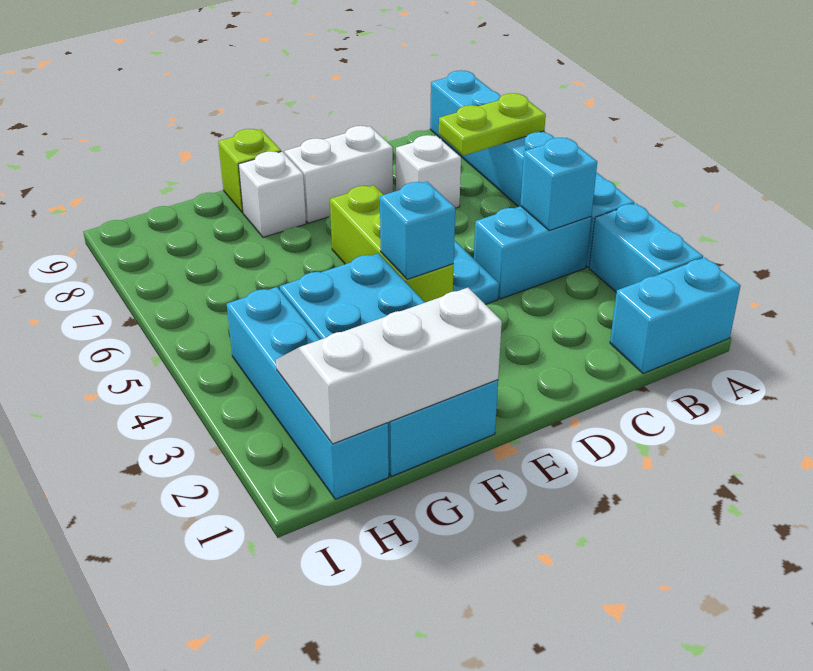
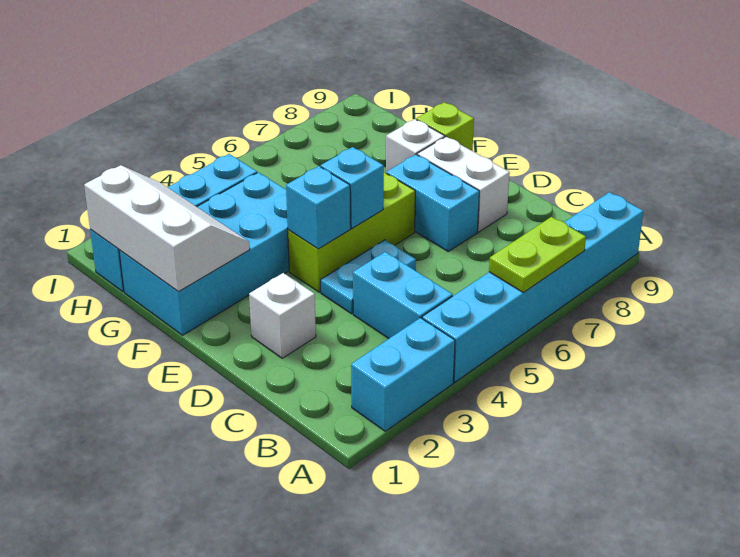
cyan brick A1:B1 level 1 -> cyan brick D7:E7 level 1
lime plate A7:B7 level 2 -> lime plate A6:A7 level 2
cyan brick B4 level 2 -> cyan brick E5 level 2
white brick C7 level 1 -> white brick D2 level 1

